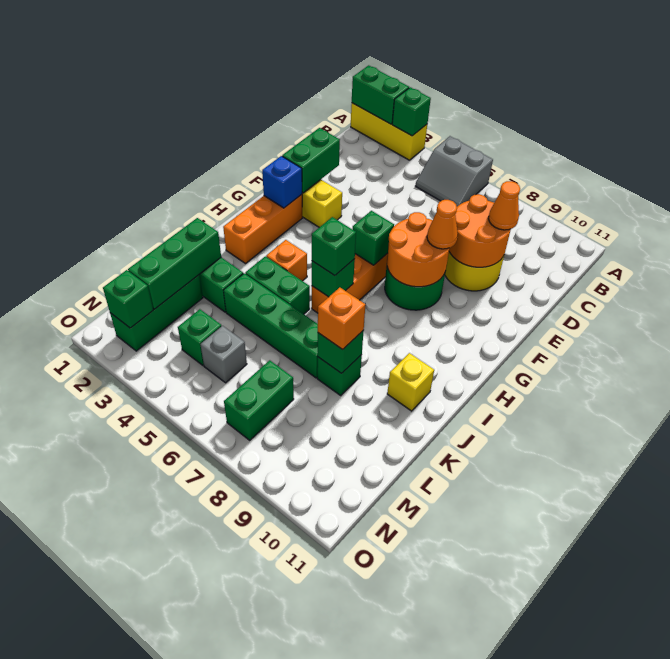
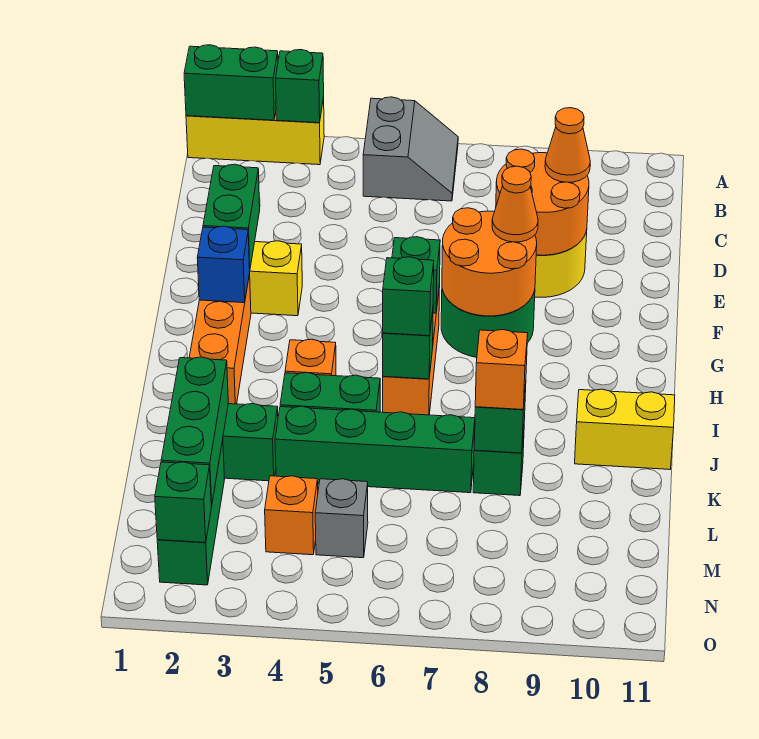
grey slope A5:B6 level 1 top A -> grey slope A5:B6 level 1 top 5
yellow brick J10 level 1 -> yellow brick J10:J11 level 1
green brick M4 level 1 -> orange brick M4 level 1
green brick M7:N7 level 1 -> none

